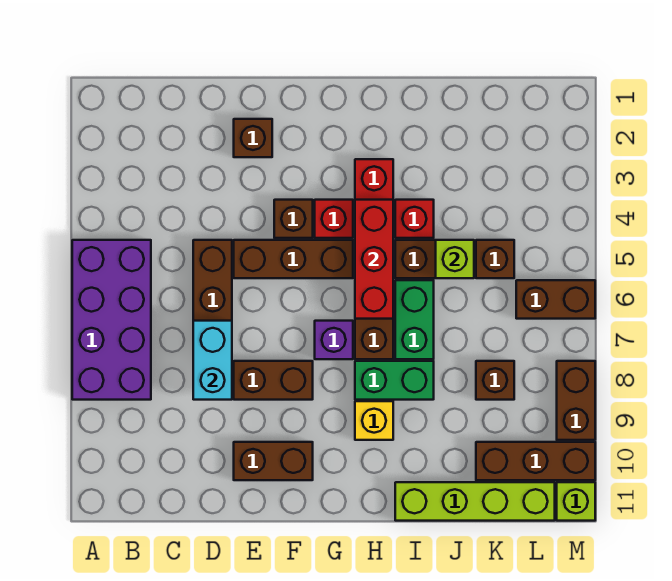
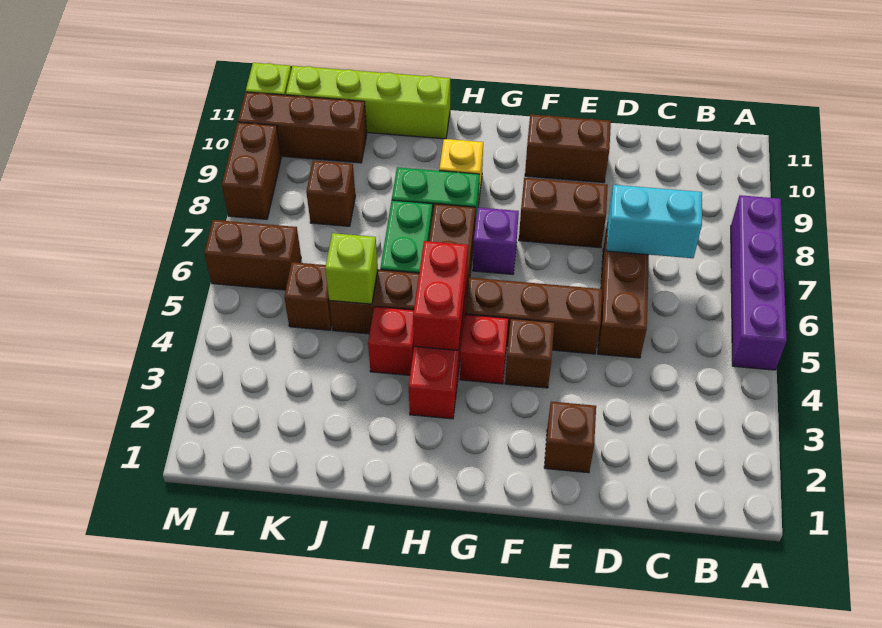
purple brick A5:B8 level 1 -> purple brick A5:A8 level 1
cyan brick D7:D8 level 2 -> cyan brick C7:D7 level 2
red brick H4:H6 level 2 -> red brick H4:H5 level 2

